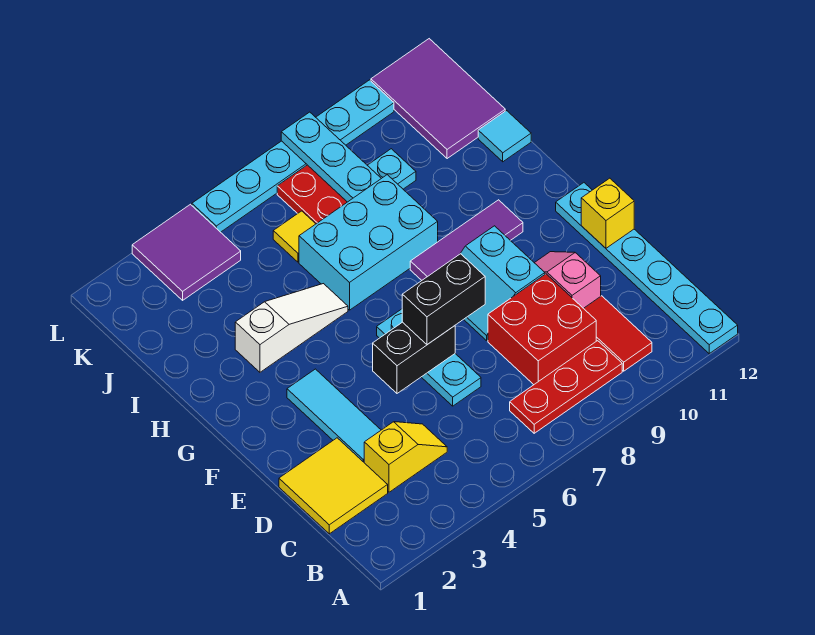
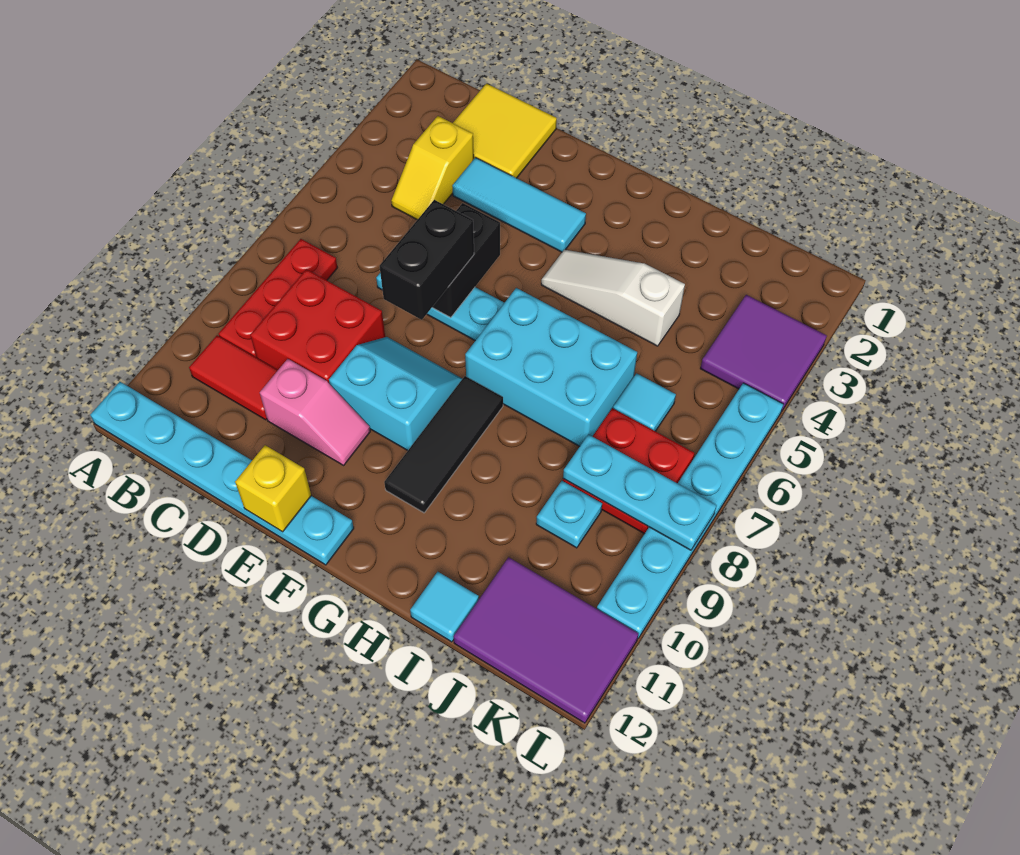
purple tile G8:G10 level 1 -> black tile G8:G10 level 1
white slope H3:H5 level 1 top 3 -> white slope G4:I4 level 1 top I
cyan brick H6:I8 level 1 -> cyan brick G6:I7 level 1
yellow tile J6 level 1 -> cyan tile J6 level 1

